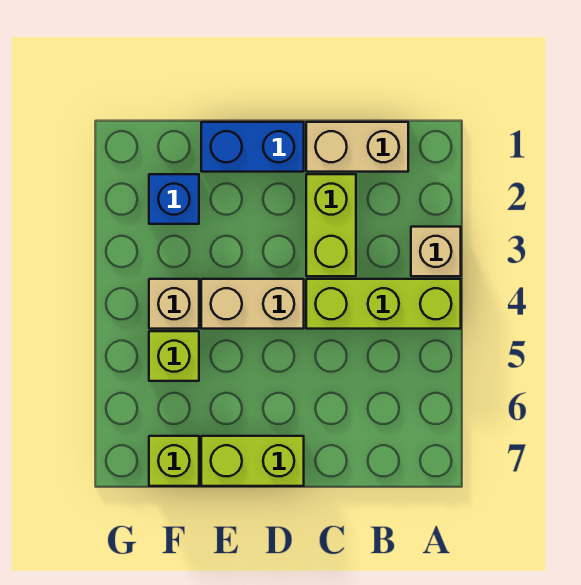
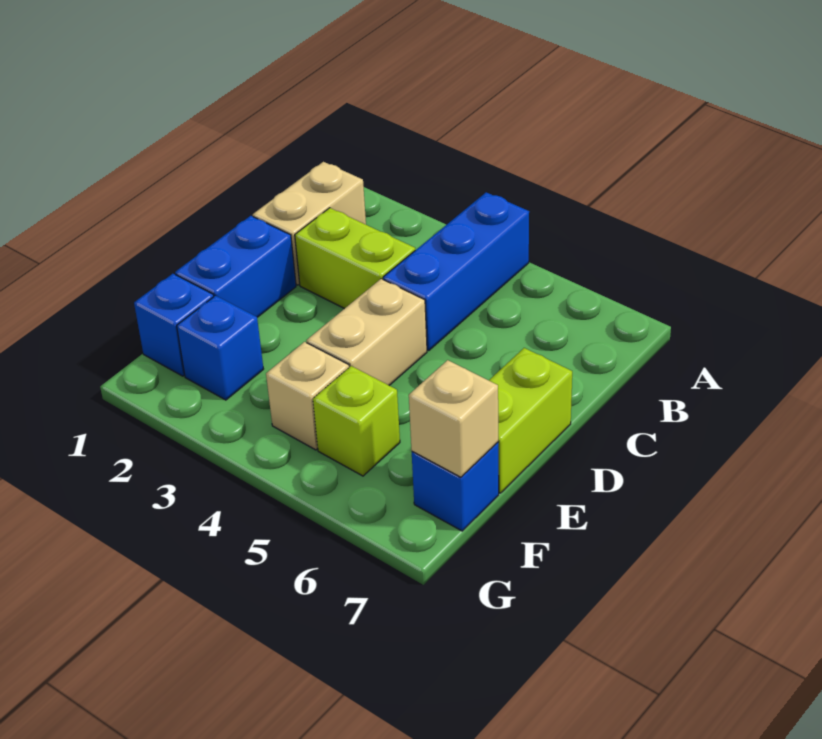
tan brick A3 level 1 -> tan brick F7 level 2
lime brick A4:C4 level 1 -> blue brick A4:C4 level 1
none -> blue brick F1 level 1
lime brick F7 level 1 -> blue brick F7 level 1

